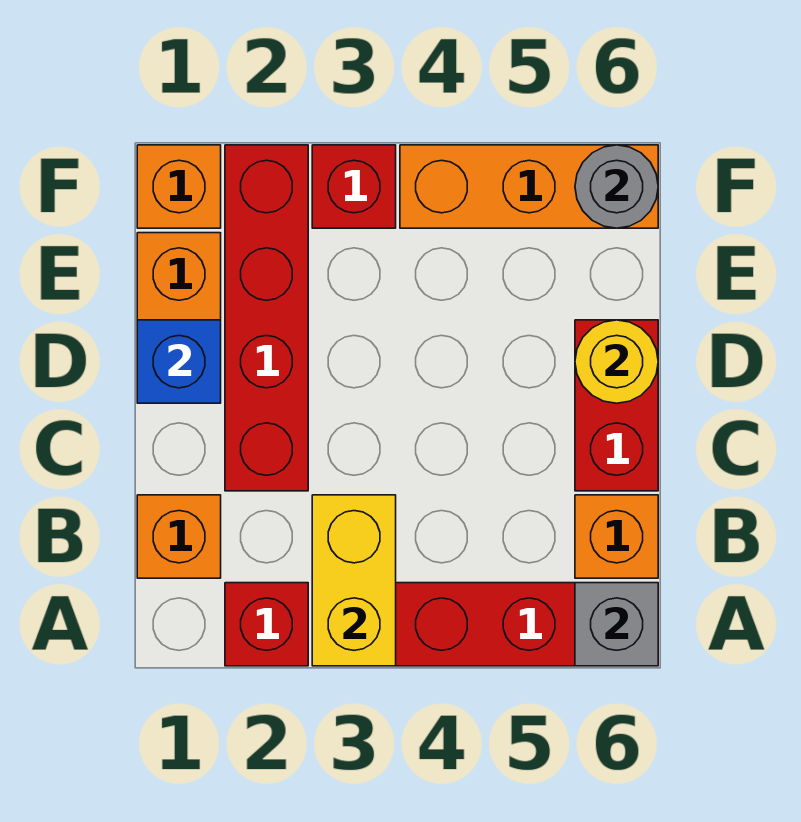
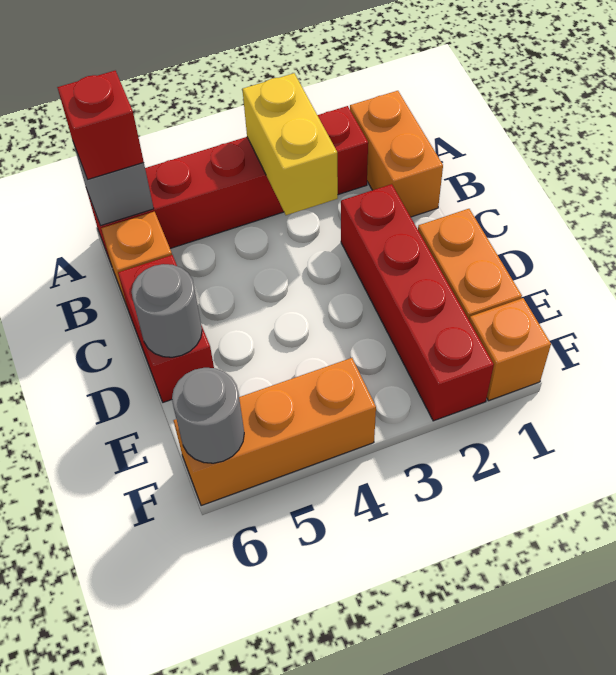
orange brick B1 level 1 -> orange brick A1:B1 level 1
blue brick D1 level 2 -> none
yellow round brick D6 level 2 -> grey round brick D6 level 2
red brick F3 level 1 -> red brick A6 level 3

